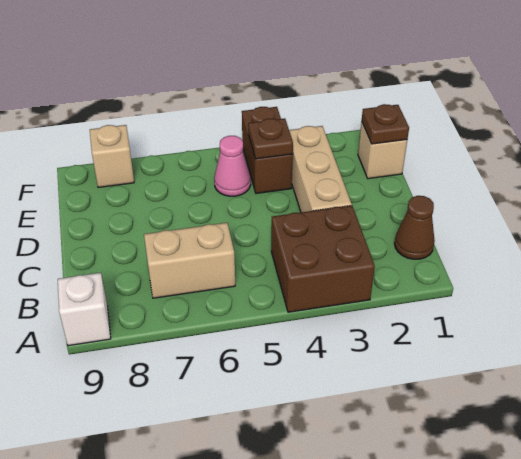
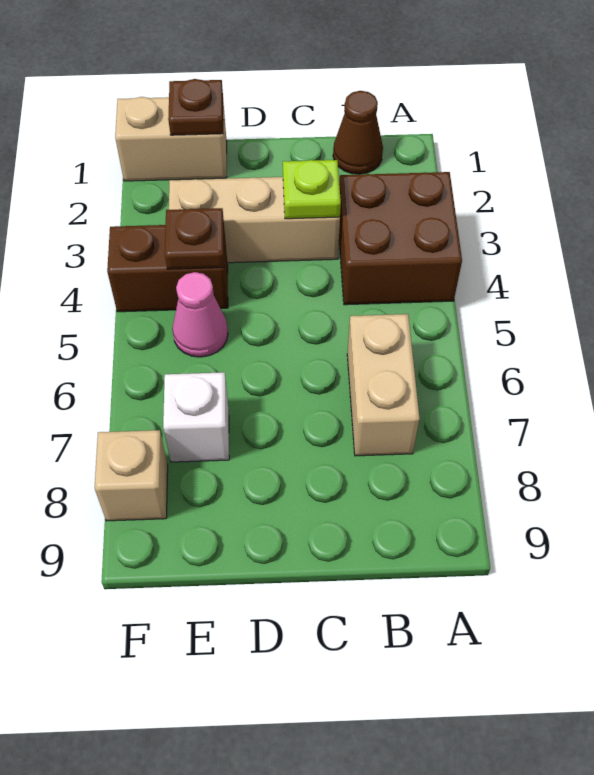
white brick A9 level 1 -> white brick E7 level 1
none -> lime plate C3 level 2
tan brick E1 level 1 -> tan brick E1:F1 level 1

